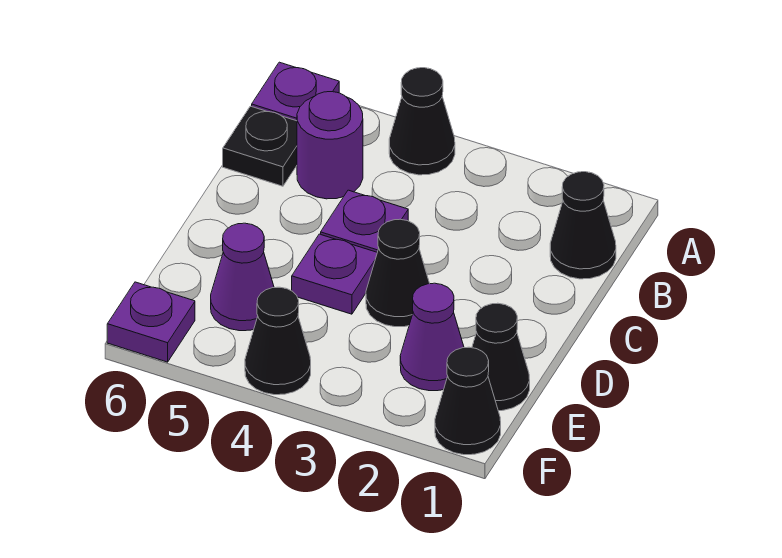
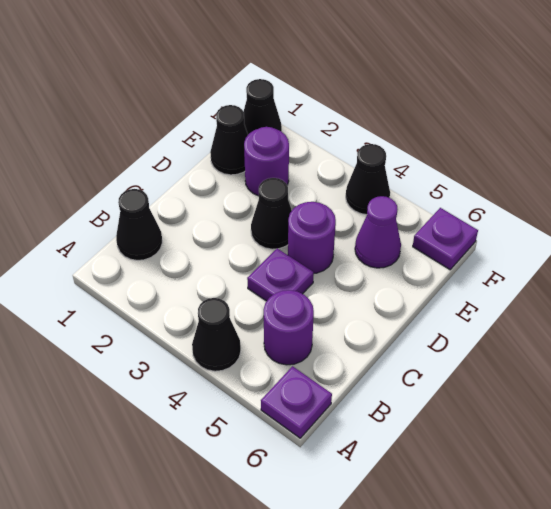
black plate B6 level 1 -> none
purple plate D4 level 1 -> purple round brick D4 level 1
purple cone E2 level 1 -> purple round brick E2 level 1

